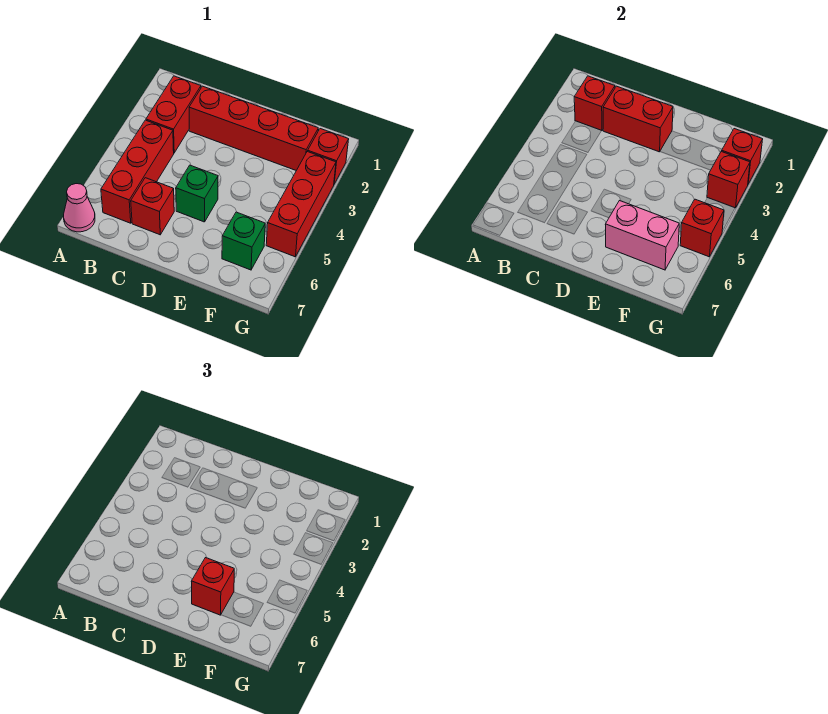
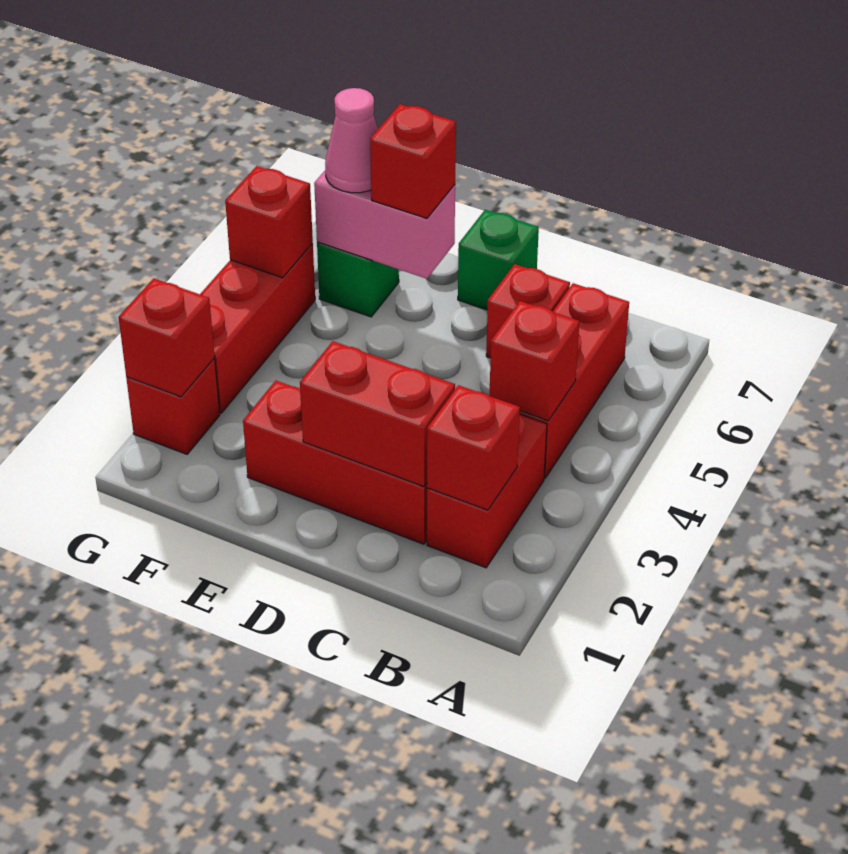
pink cone A7 level 1 -> pink cone F6 level 3
red brick C2:F2 level 1 -> red brick C2:E2 level 1
green brick D5 level 1 -> green brick D7 level 1
red brick G3 level 2 -> red brick B4 level 2

